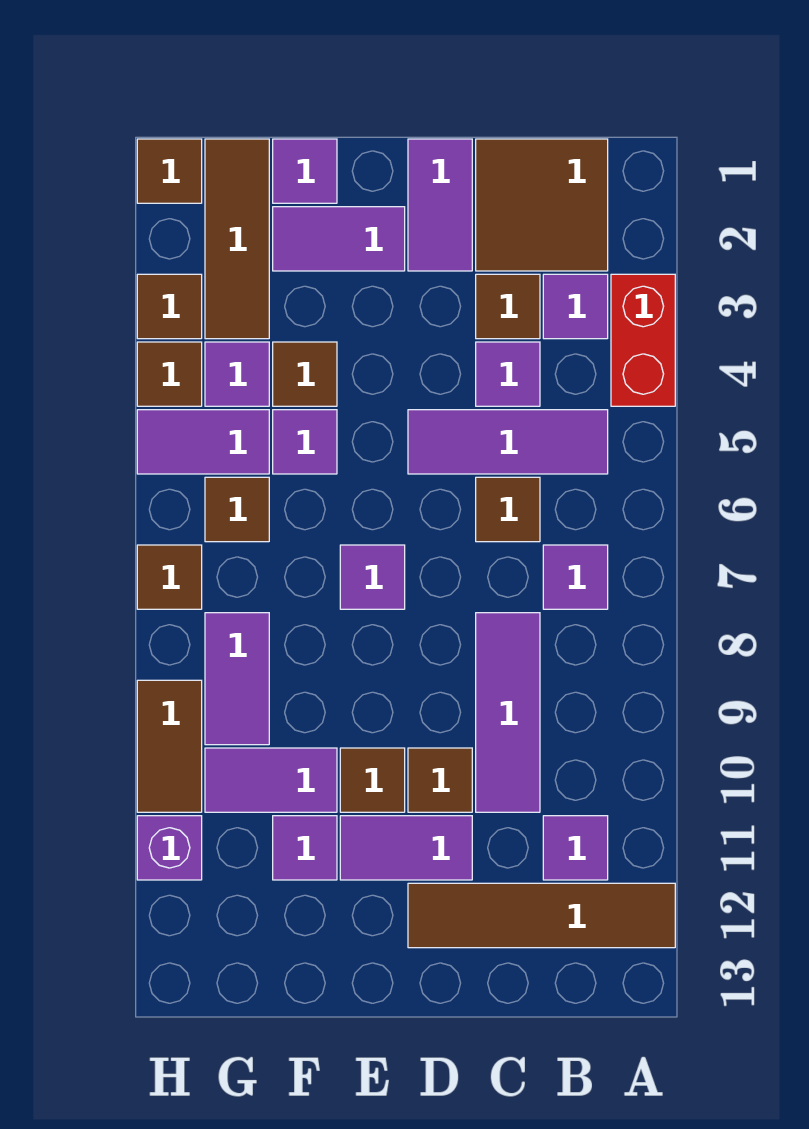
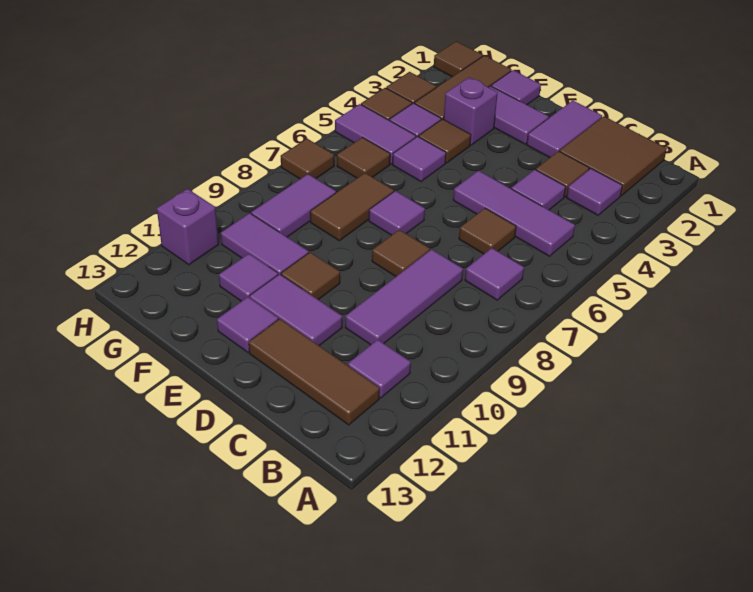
red brick A3:A4 level 1 -> none
brown tile A12:D12 level 1 -> brown tile B12:D12 level 1
brown tile D10 level 1 -> brown tile D8 level 1
none -> purple tile E12 level 1
none -> purple brick F3 level 1
brown tile H9:H10 level 1 -> brown tile F7:F8 level 1

